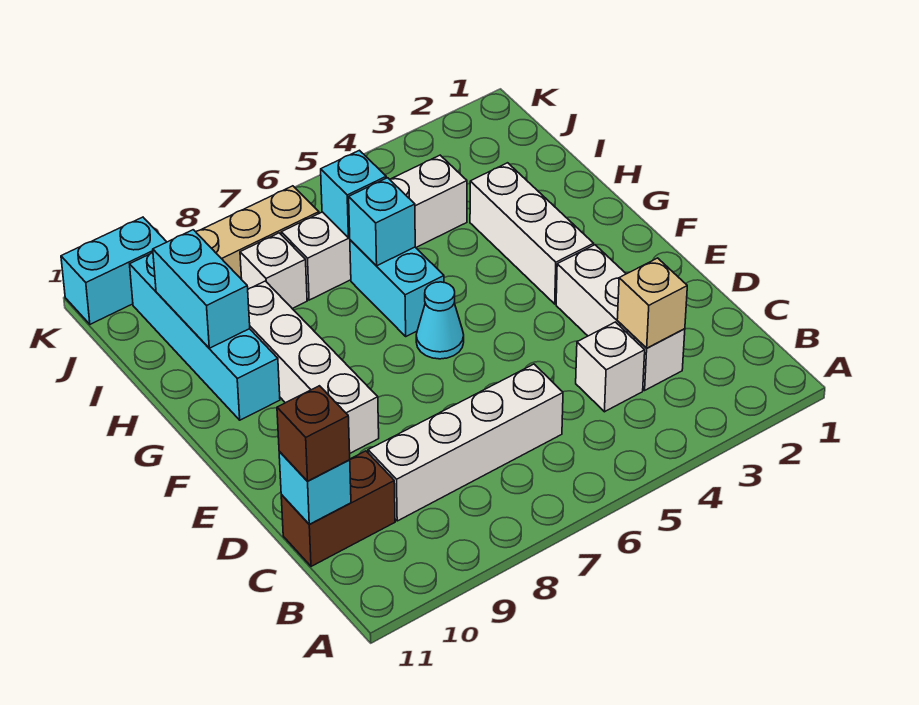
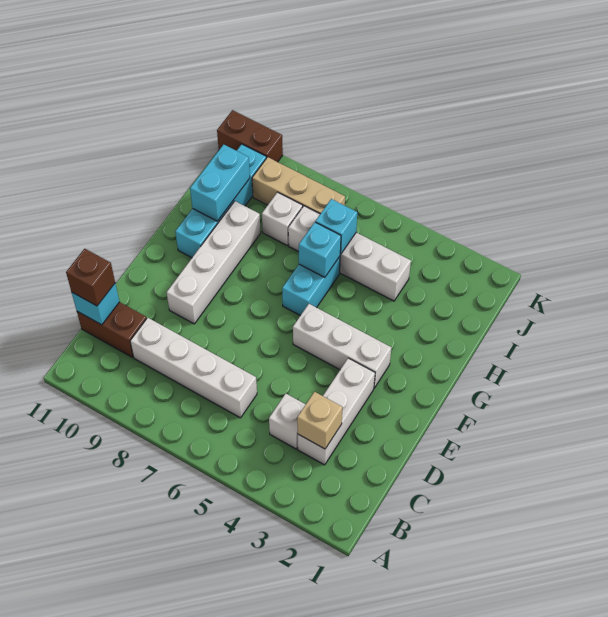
white brick F3:H3 level 1 -> white brick F3:F5 level 1
cyan cone F6 level 1 -> none
cyan brick K10:K11 level 1 -> brown brick K10:K11 level 1

